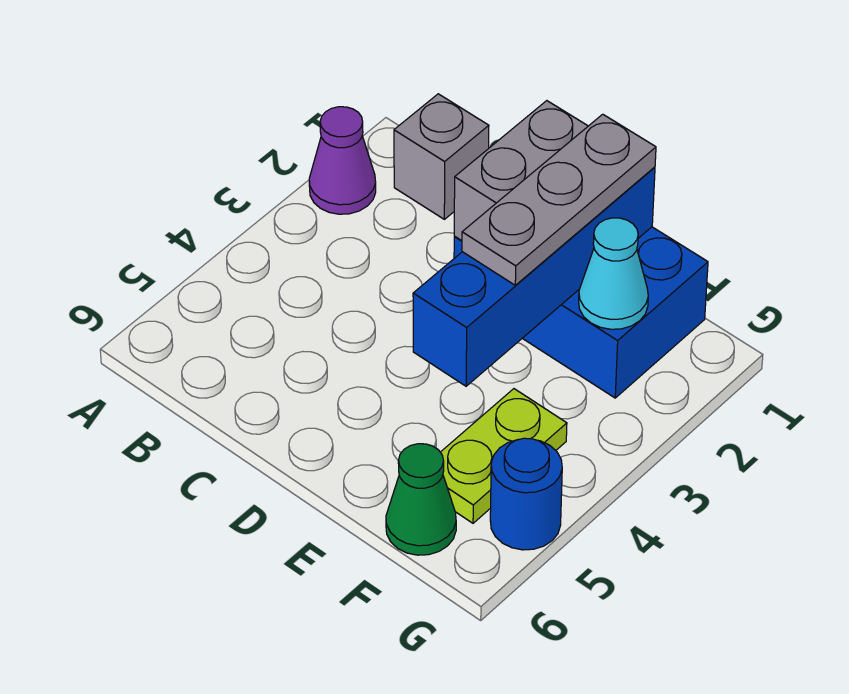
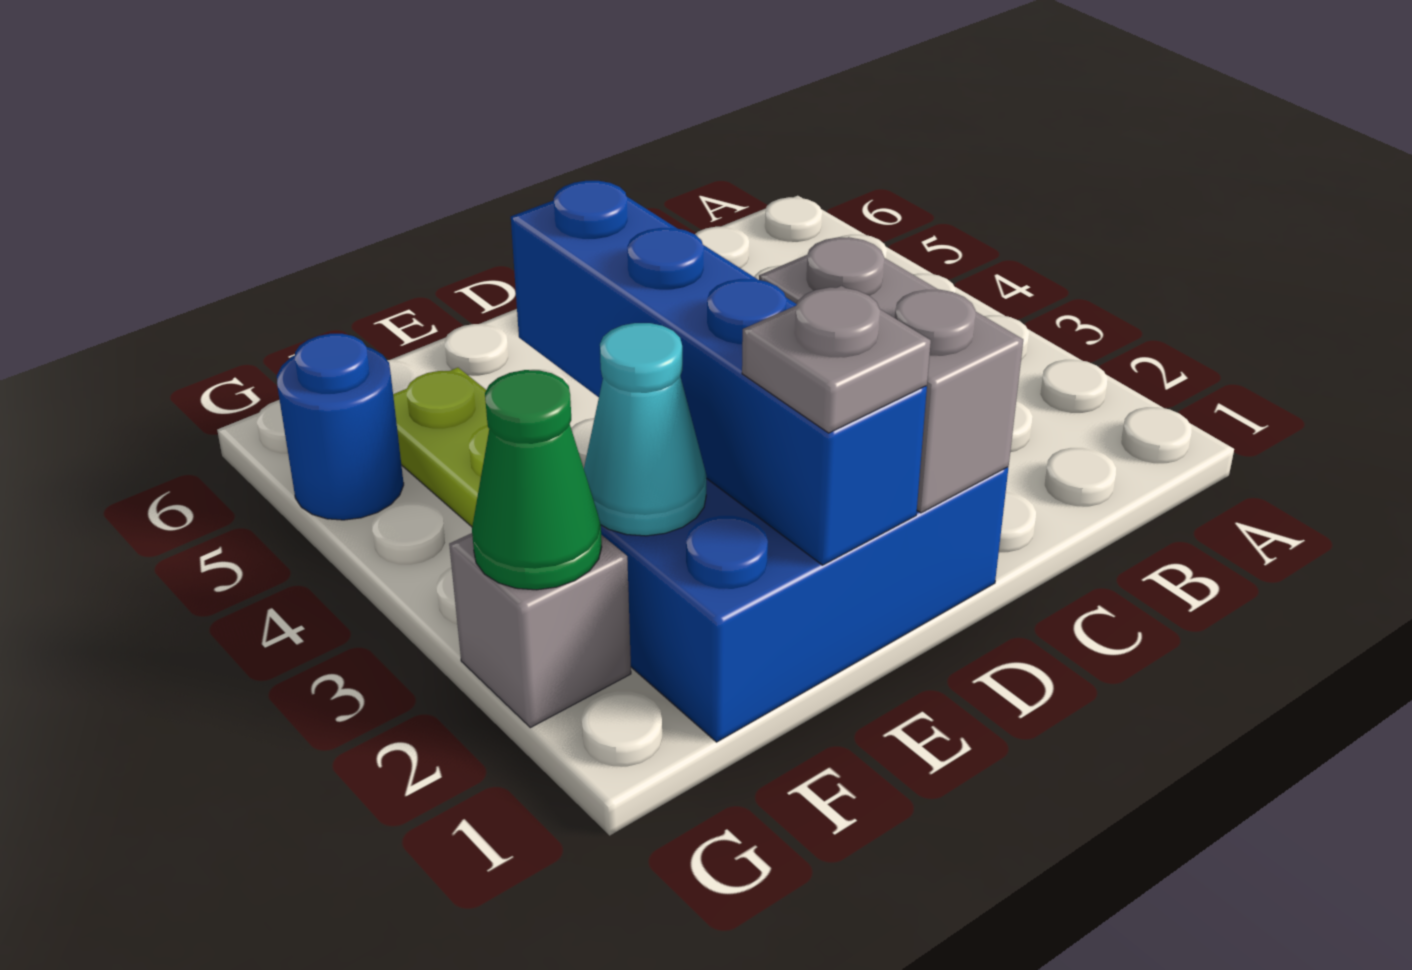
purple cone A2 level 1 -> none
grey brick B1 level 1 -> grey brick G2 level 1
grey plate E1:E3 level 3 -> grey plate E1 level 3
green cone F6 level 1 -> green cone G2 level 2

